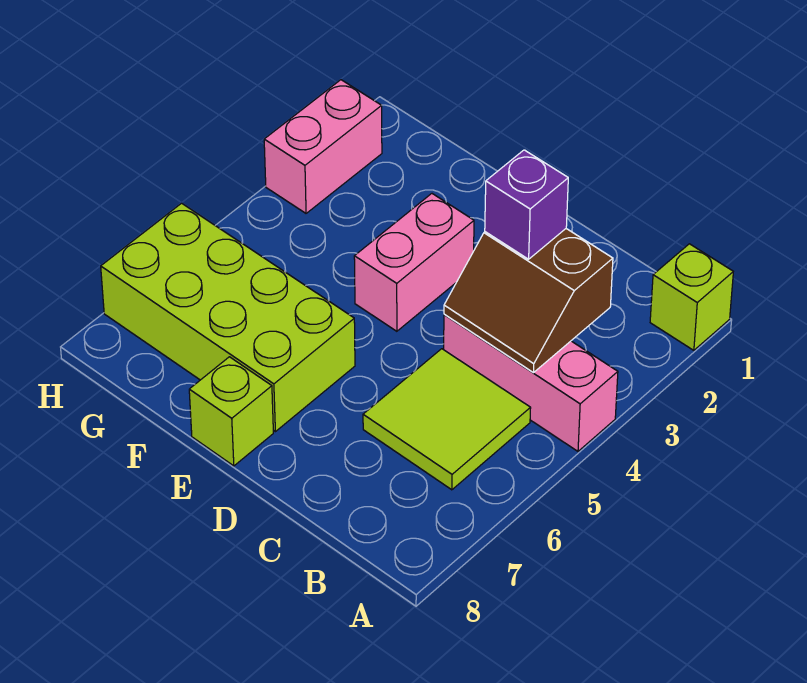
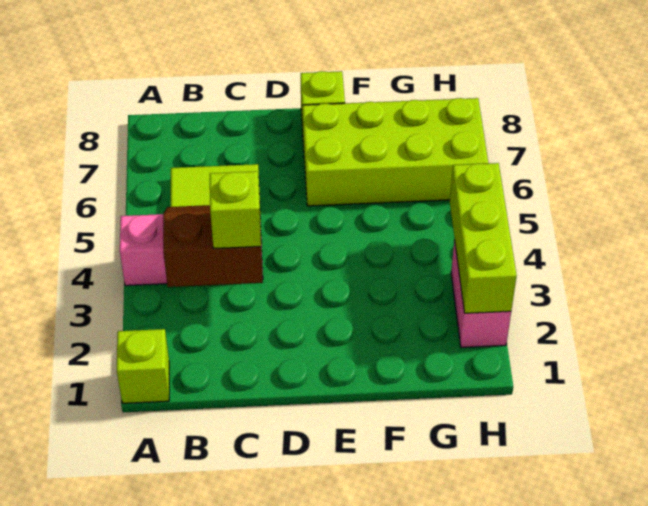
purple brick C3 level 3 -> lime brick C3 level 3
pink brick E3:E4 level 1 -> none
none -> lime brick H2:H4 level 2

